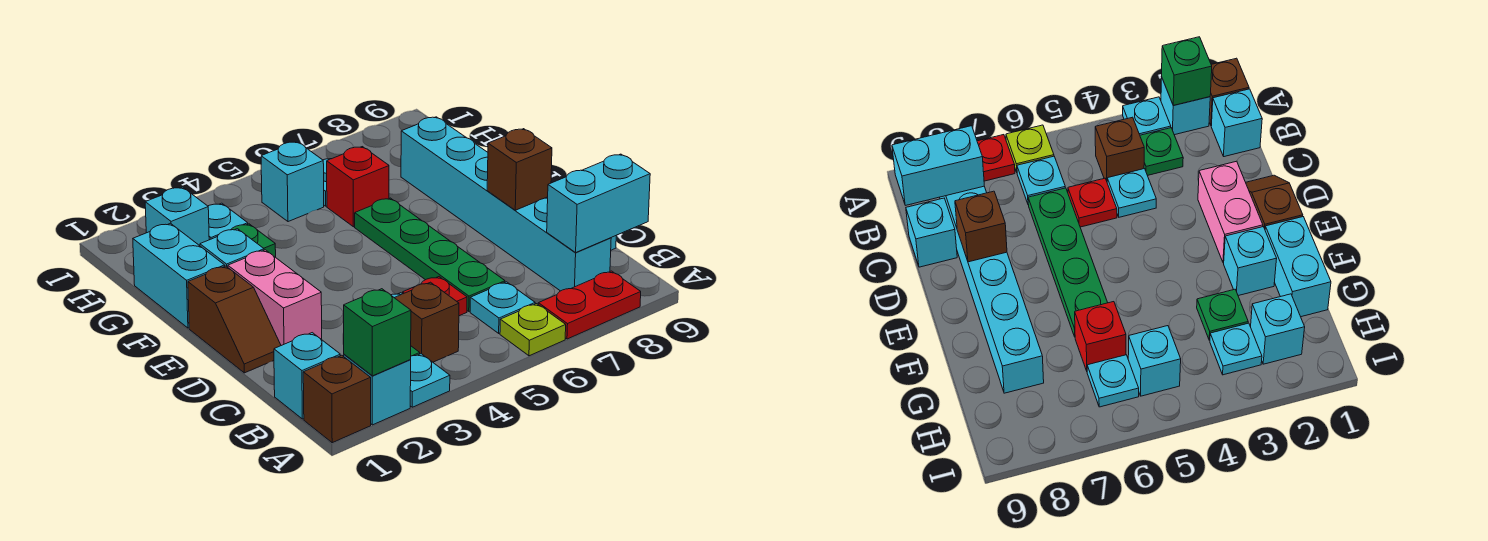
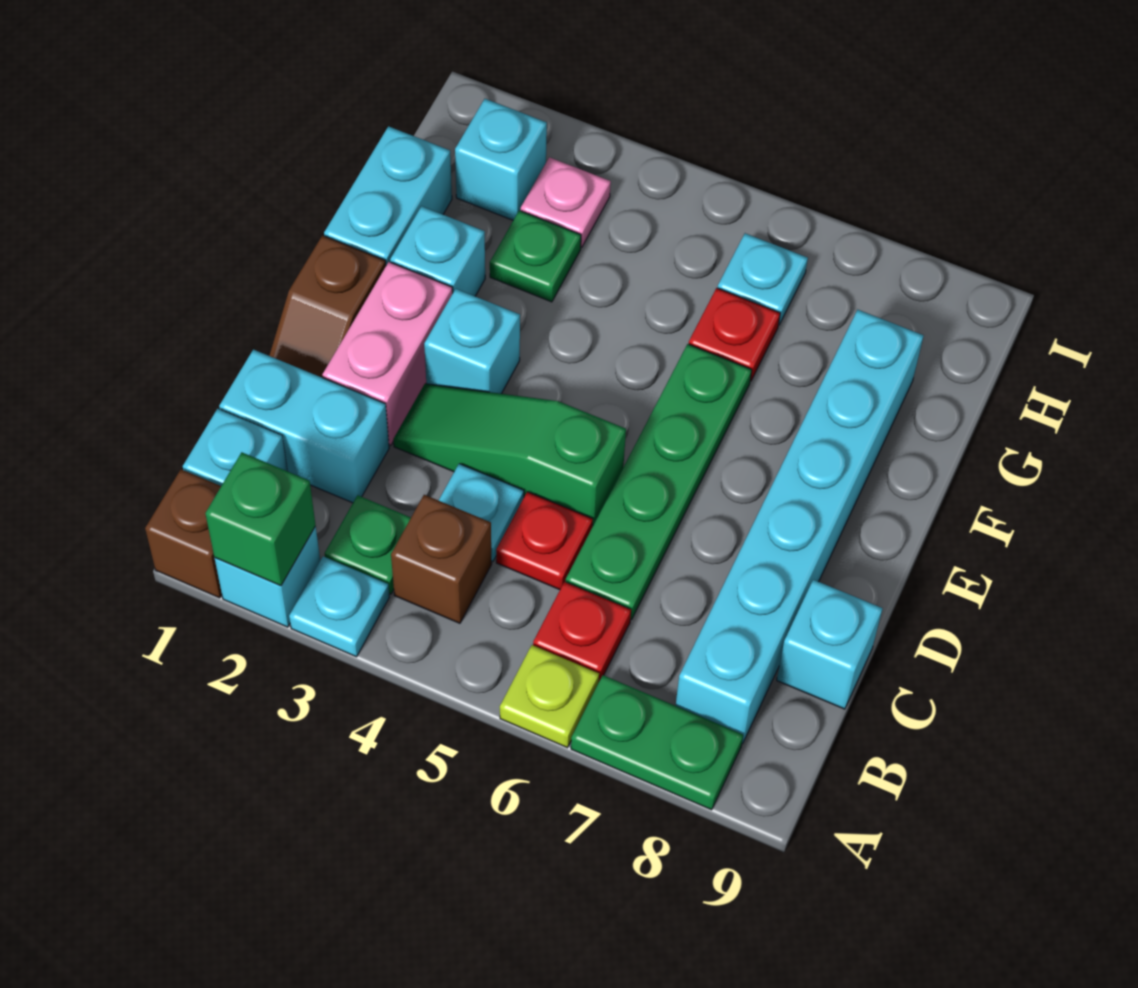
red plate A7:A8 level 1 -> green plate A7:A8 level 1
cyan plate B6 level 1 -> red plate B6 level 1
cyan brick B8:B9 level 2 -> cyan brick C1:C2 level 1
none -> green slope D3:D5 level 1 top 5
brown brick D8 level 2 -> none
red brick G6 level 1 -> red plate G6 level 1
cyan plate H3 level 1 -> pink plate H3 level 1
cyan brick H5 level 1 -> cyan brick E3 level 1

